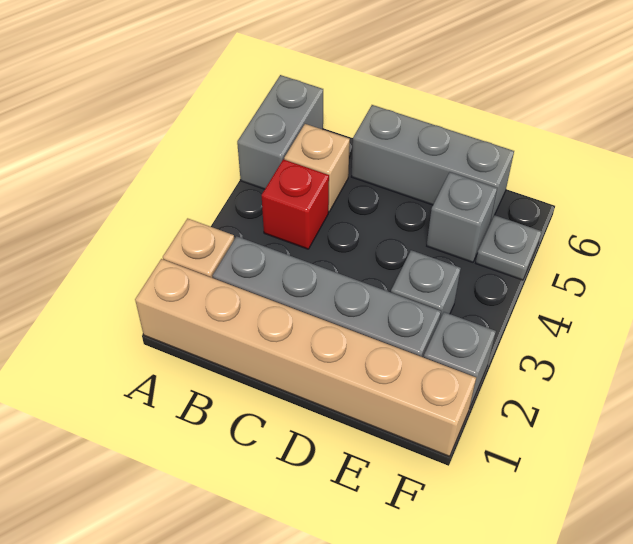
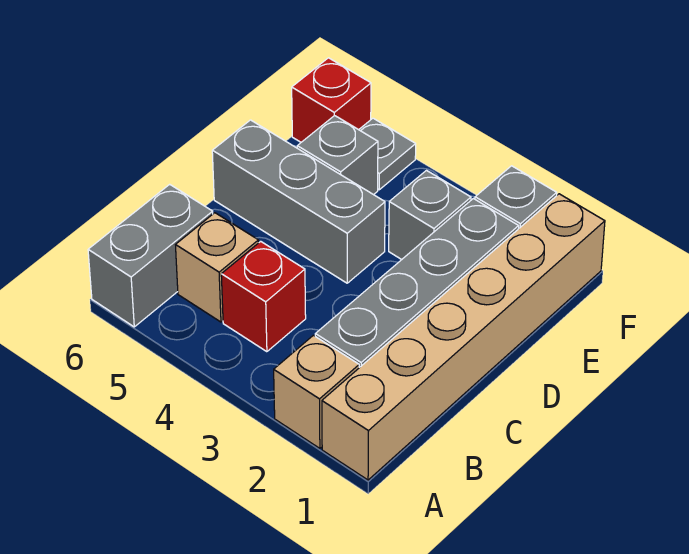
grey brick A5:A6 level 1 -> grey brick A6:B6 level 1
grey brick C6:E6 level 1 -> grey brick D4:D6 level 1
none -> red brick F6 level 1

